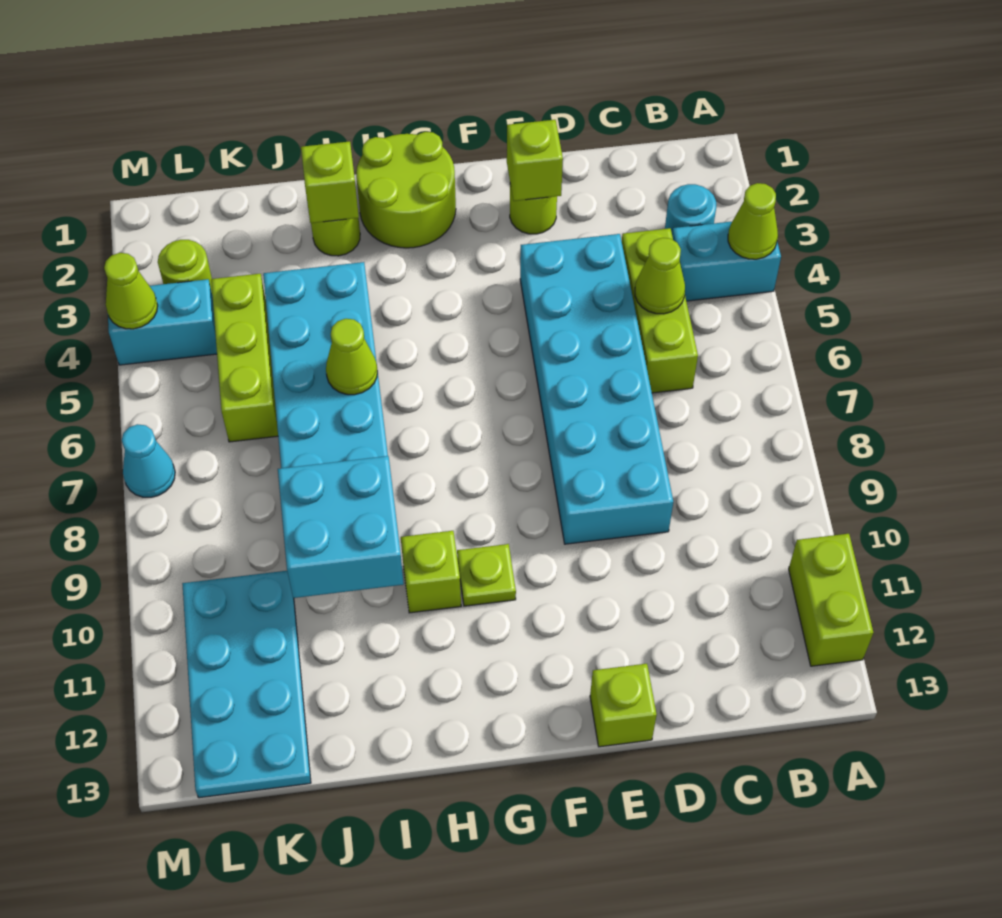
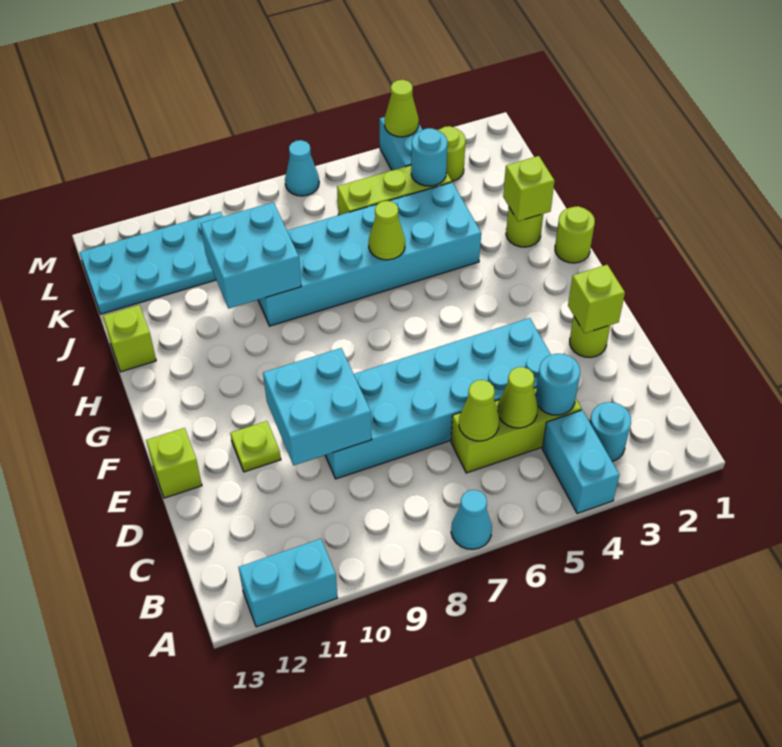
lime cone A4 level 2 -> lime cone C6 level 2
none -> cyan cone A7 level 1
lime brick A11:A12 level 1 -> cyan brick A11:A12 level 1
none -> cyan round brick C4 level 2
none -> cyan brick D9:E10 level 2
lime round brick G1:H2 level 1 -> lime round brick H1 level 1
lime plate G10 level 1 -> lime plate E11 level 1
lime brick H10 level 1 -> lime brick I13 level 1
none -> cyan round brick K4 level 2

